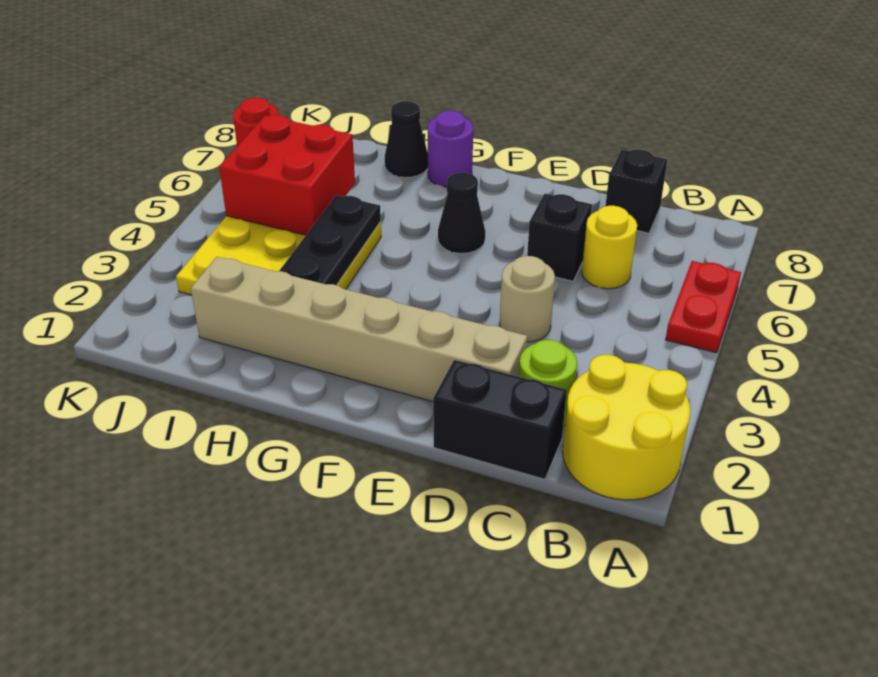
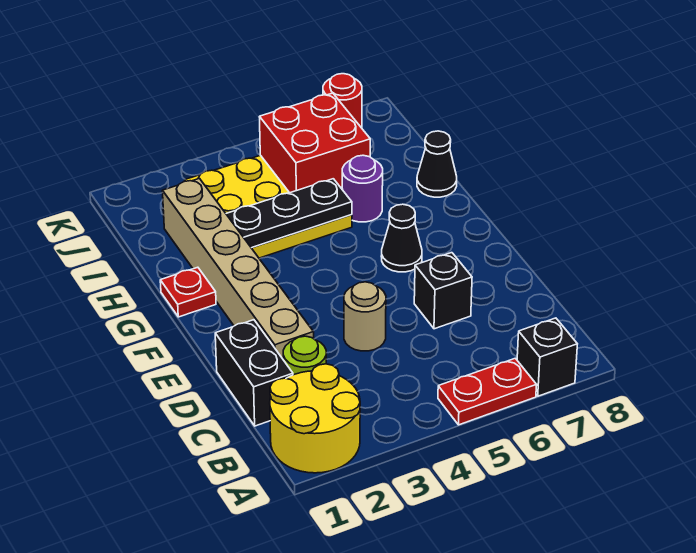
yellow round brick C6 level 1 -> none
black brick C8 level 1 -> black brick A7 level 1
none -> red plate G1 level 1
purple round brick G8 level 1 -> purple round brick H6 level 1

